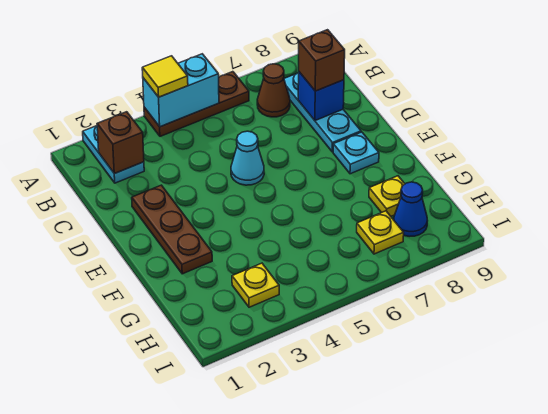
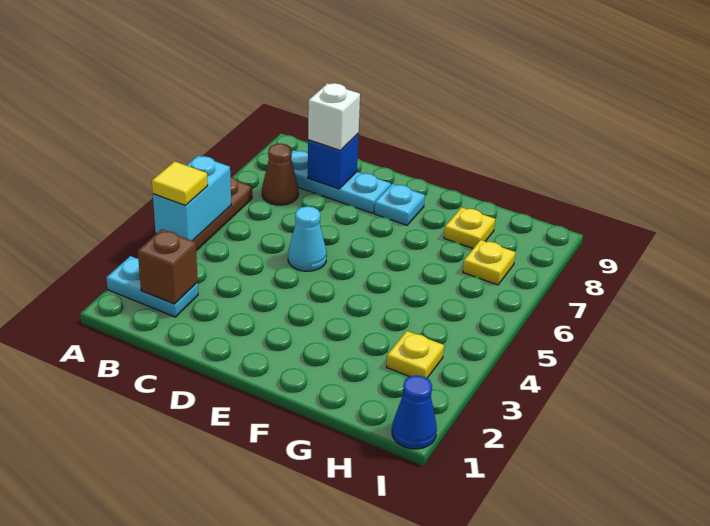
brown brick C8 level 3 -> white brick C8 level 3
brown plate D2:F2 level 1 -> none
blue cone H8 level 1 -> blue cone I1 level 1

